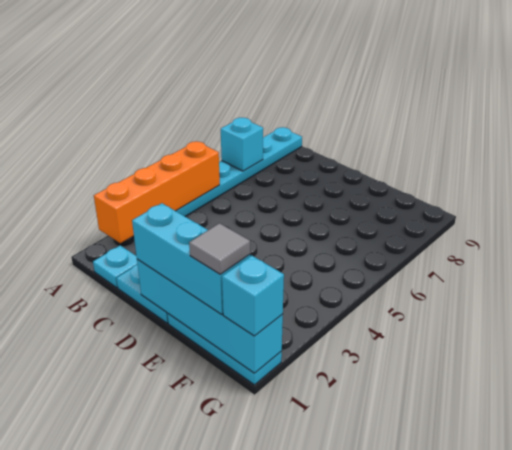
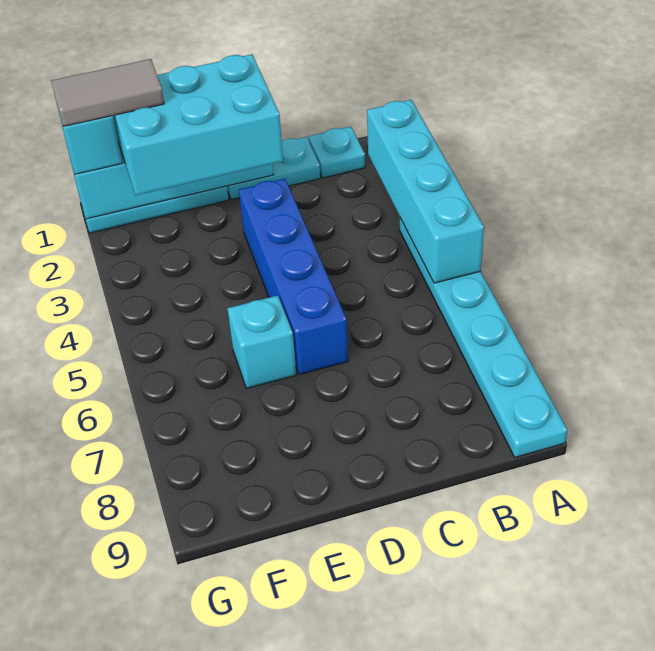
orange brick A2:A5 level 2 -> cyan brick A2:A5 level 2
cyan brick A7 level 2 -> cyan brick E6 level 1
cyan brick D1:F1 level 3 -> cyan brick D1:F2 level 3
none -> blue brick D3:D6 level 1
grey tile F1 level 4 -> grey tile F1:G1 level 4

